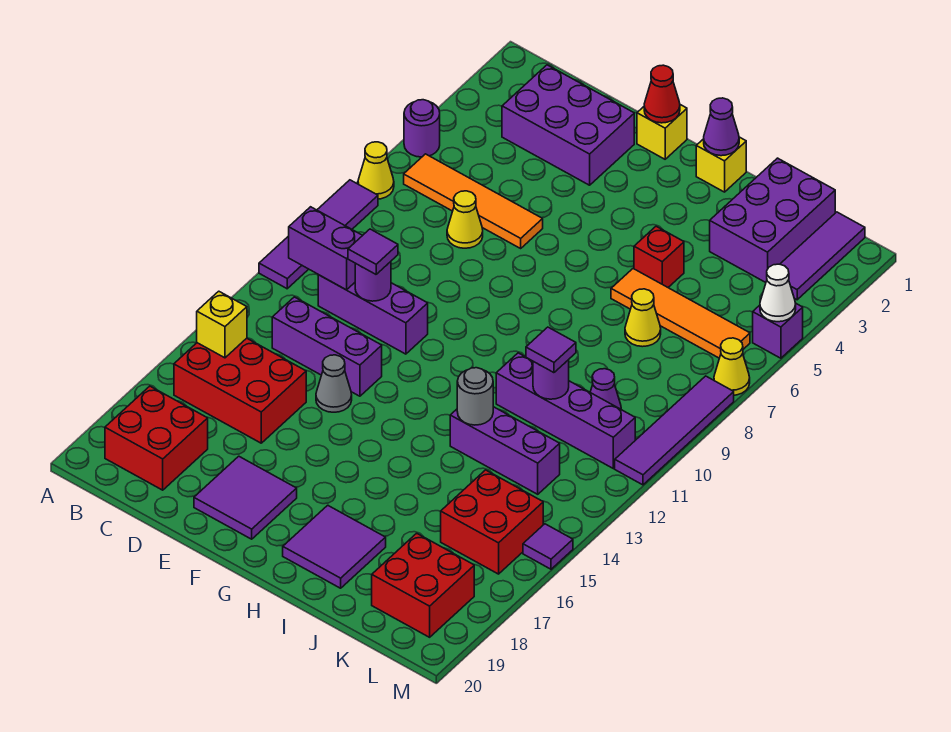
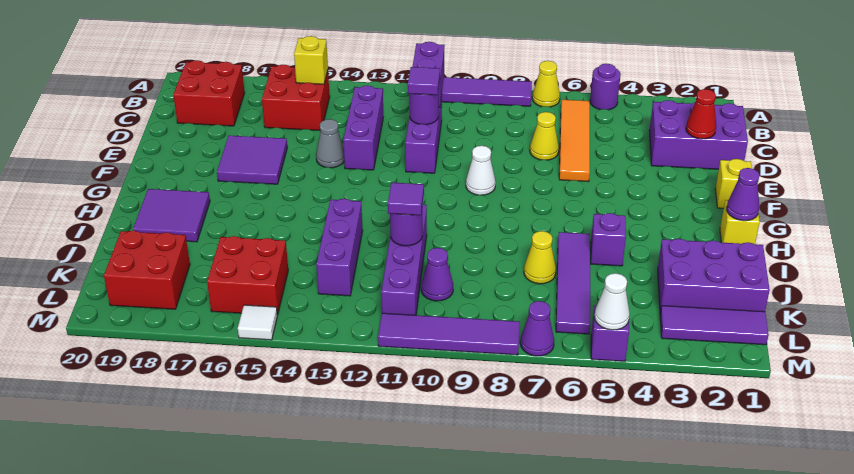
red brick B15:D16 level 1 -> red brick B15:C16 level 1
purple brick C2:E3 level 1 -> purple brick C1:D3 level 1
purple tile E18:F19 level 1 -> purple tile E16:F17 level 1
red cone F1 level 2 -> red cone D2 level 2
none -> white cone F9 level 1
red brick I5 level 1 -> purple brick I5 level 1
orange tile I6:L6 level 1 -> purple tile I6:L6 level 1
grey round brick I13 level 2 -> none
yellow cone M7 level 1 -> purple cone M7 level 1
purple tile M15 level 1 -> white tile M15 level 1

